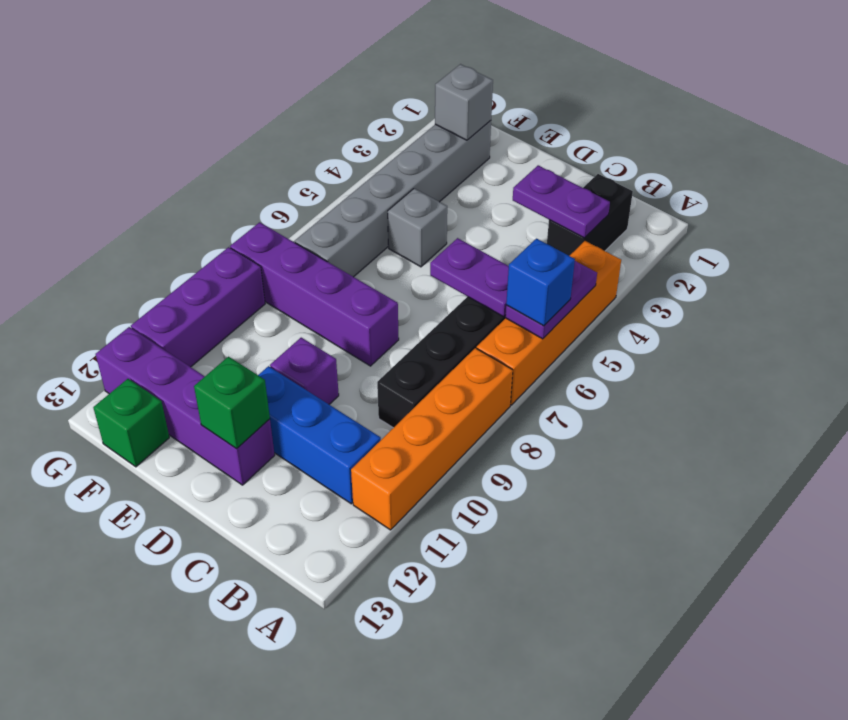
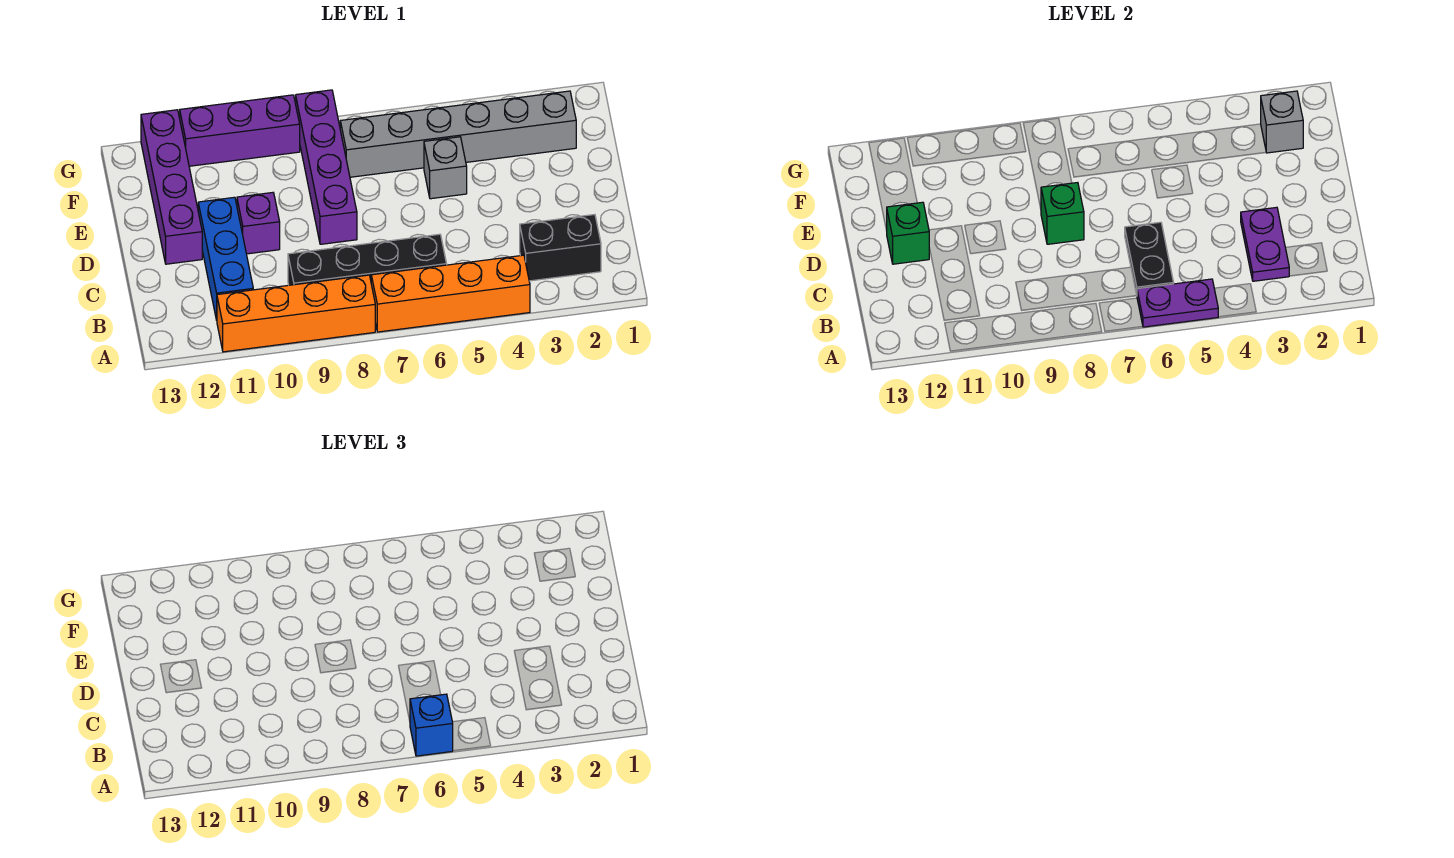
purple plate B6:C6 level 2 -> black plate B6:C6 level 2
green brick F13 level 1 -> green brick D8 level 2

